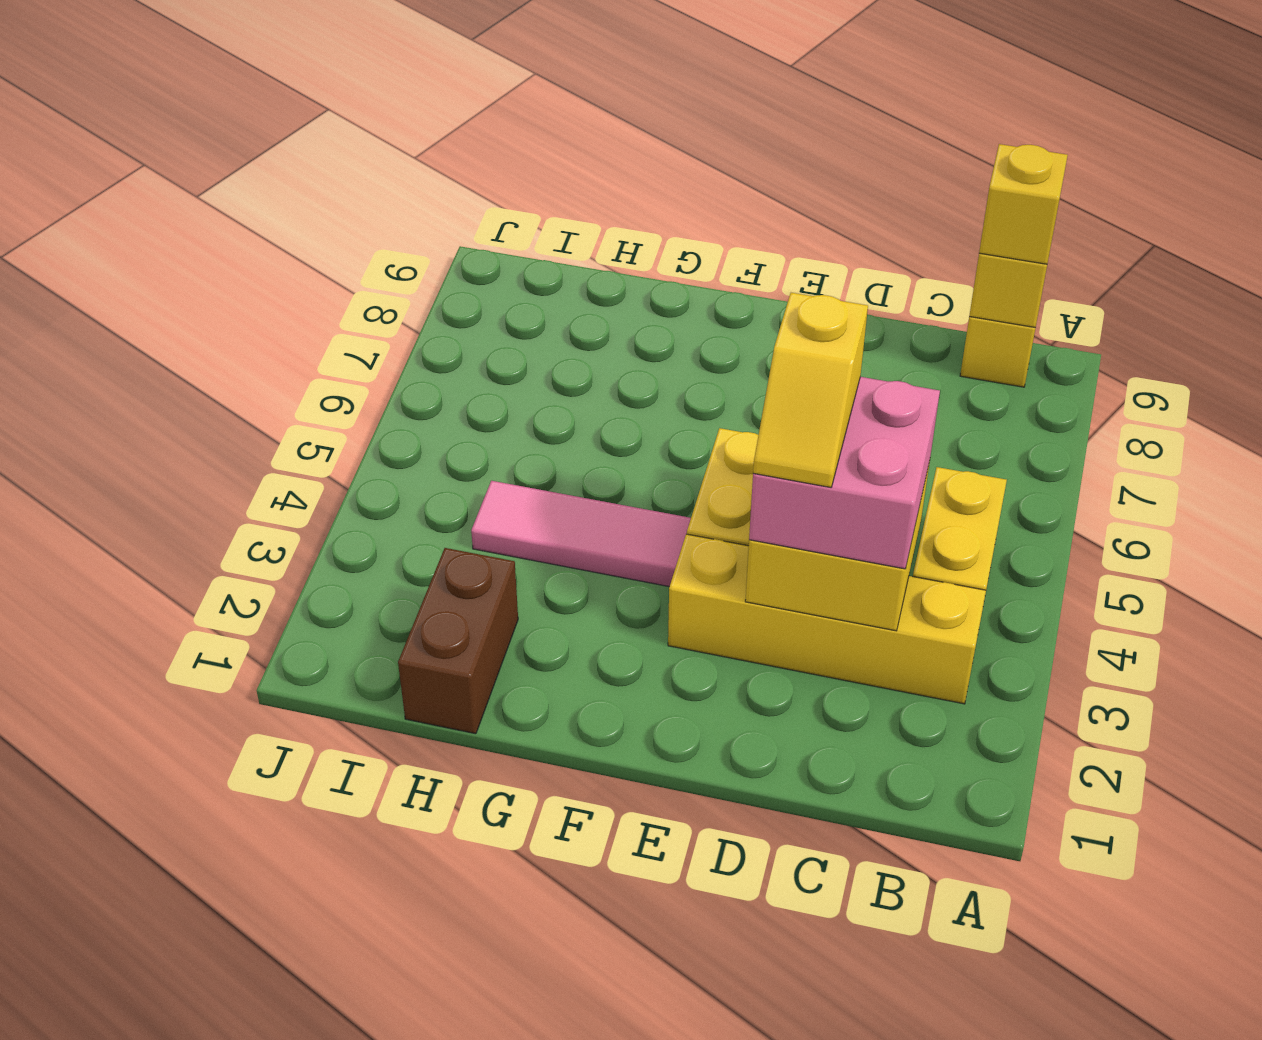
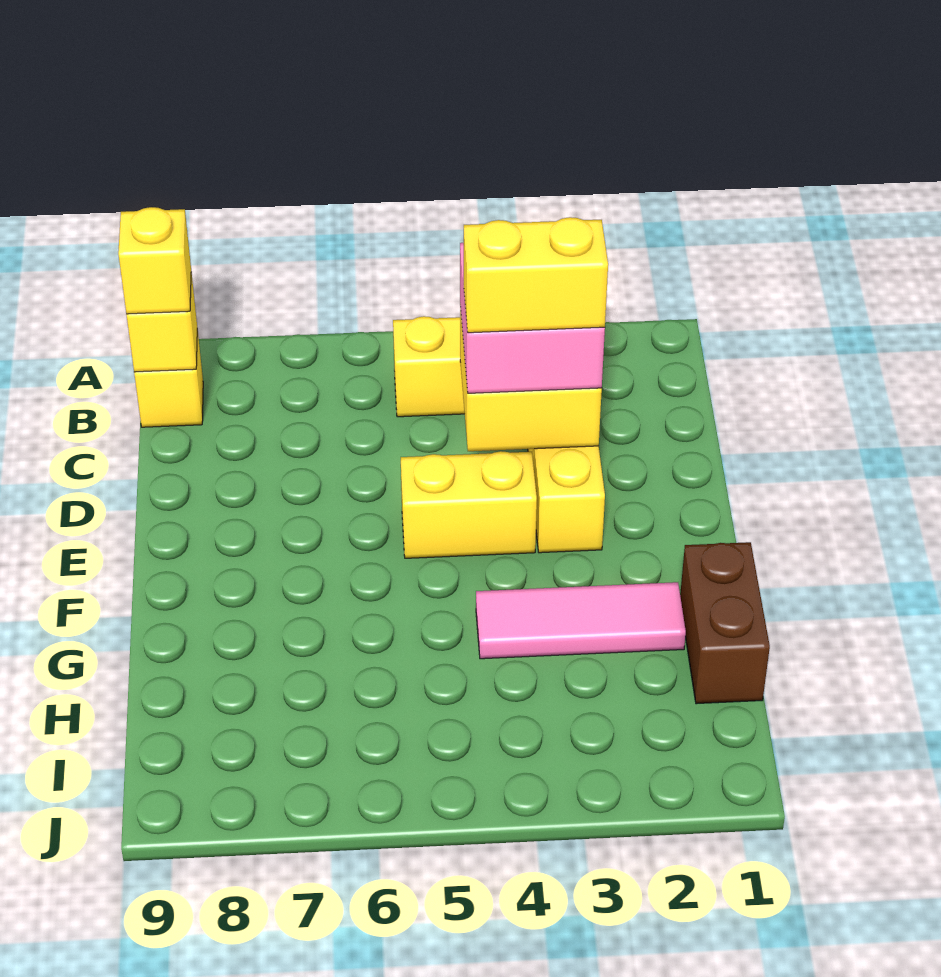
yellow slope D3:D4 level 4 top 4 -> yellow brick D3:D4 level 4
pink tile F4:H4 level 1 -> pink tile G2:G4 level 1
brown brick H1:H2 level 1 -> brown brick G1:H1 level 1

